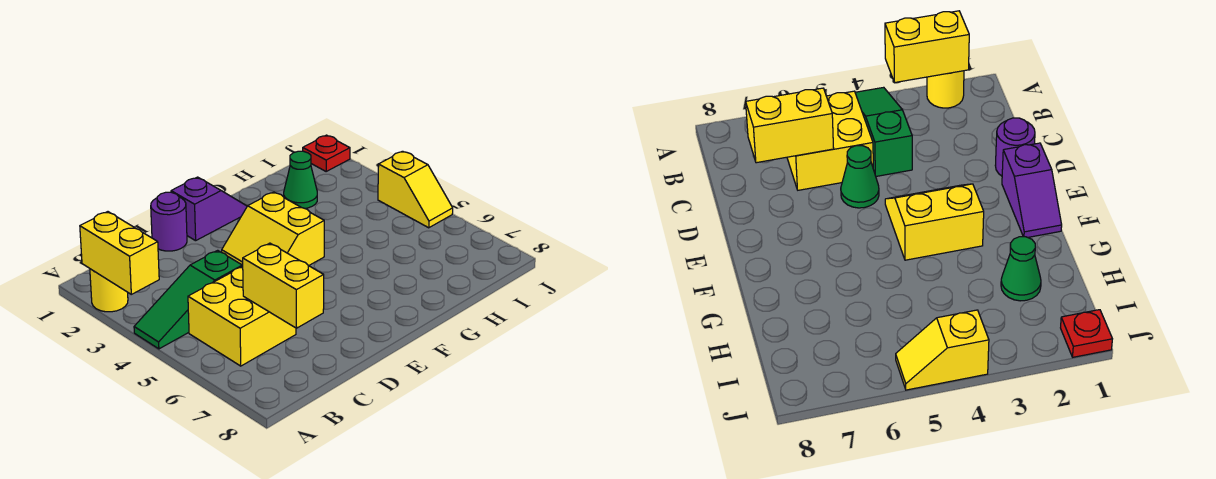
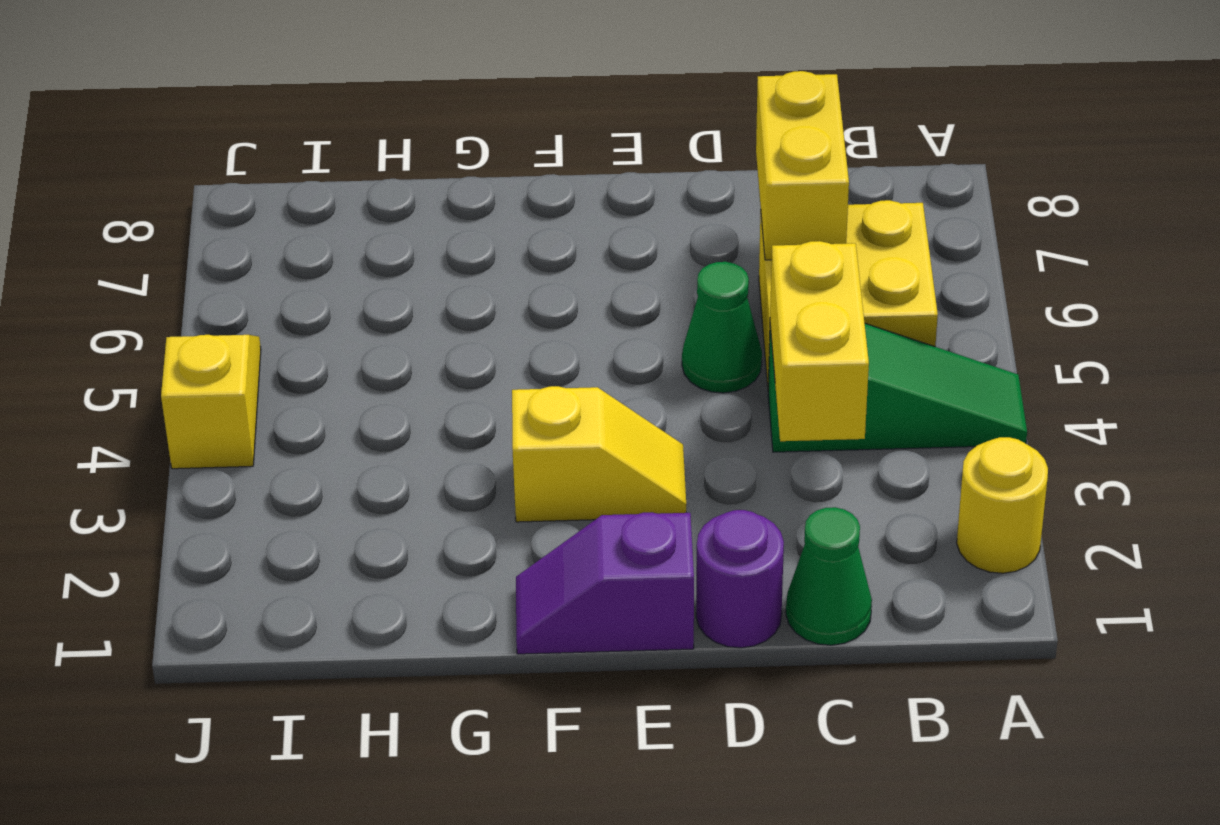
yellow brick A2:A3 level 2 -> yellow brick C3:C4 level 2
yellow slope E3:F4 level 1 top F -> yellow slope E3:F3 level 1 top F
green cone H2 level 1 -> green cone C1 level 1
red plate J1 level 1 -> none

